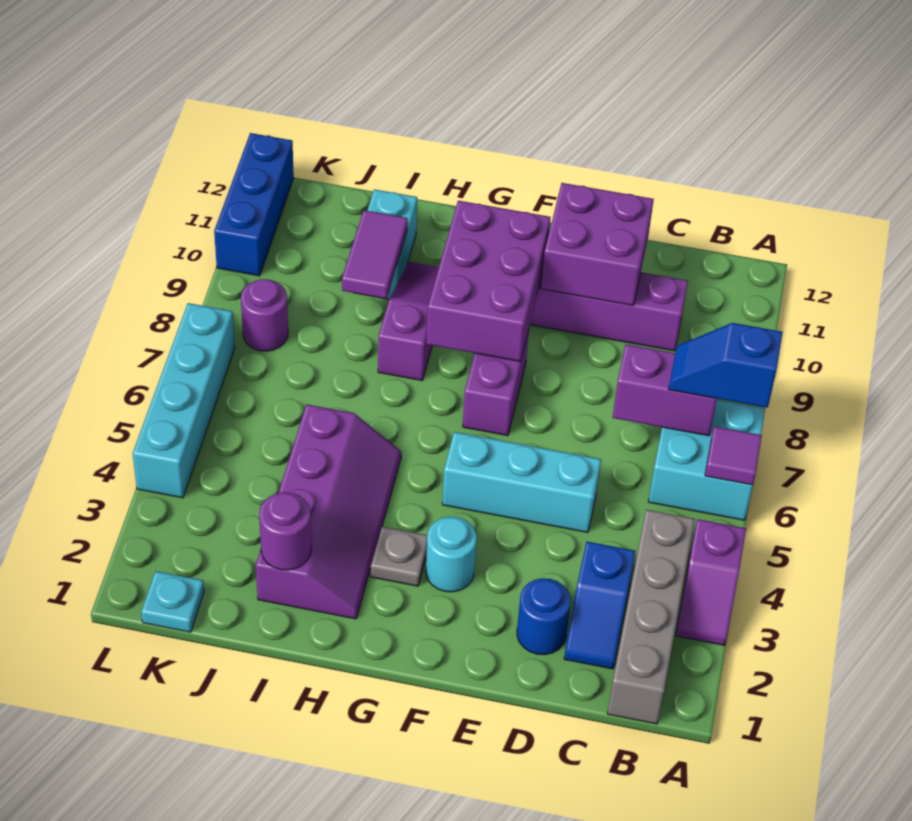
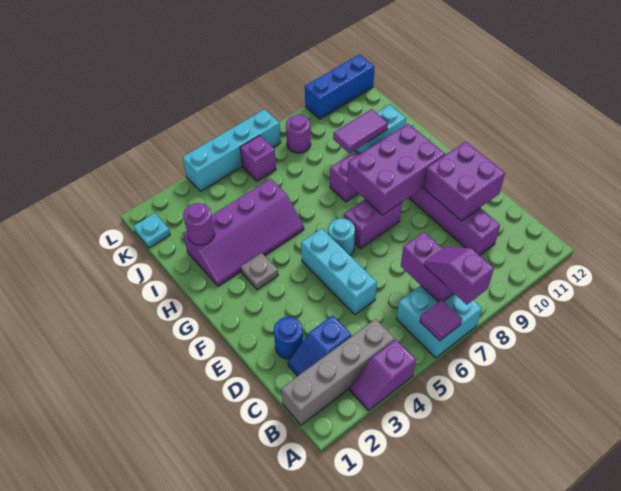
blue slope A7:B7 level 3 top A -> purple slope A7:B7 level 3 top A
cyan round brick F3 level 1 -> cyan round brick F6 level 1
none -> purple brick K6 level 1

